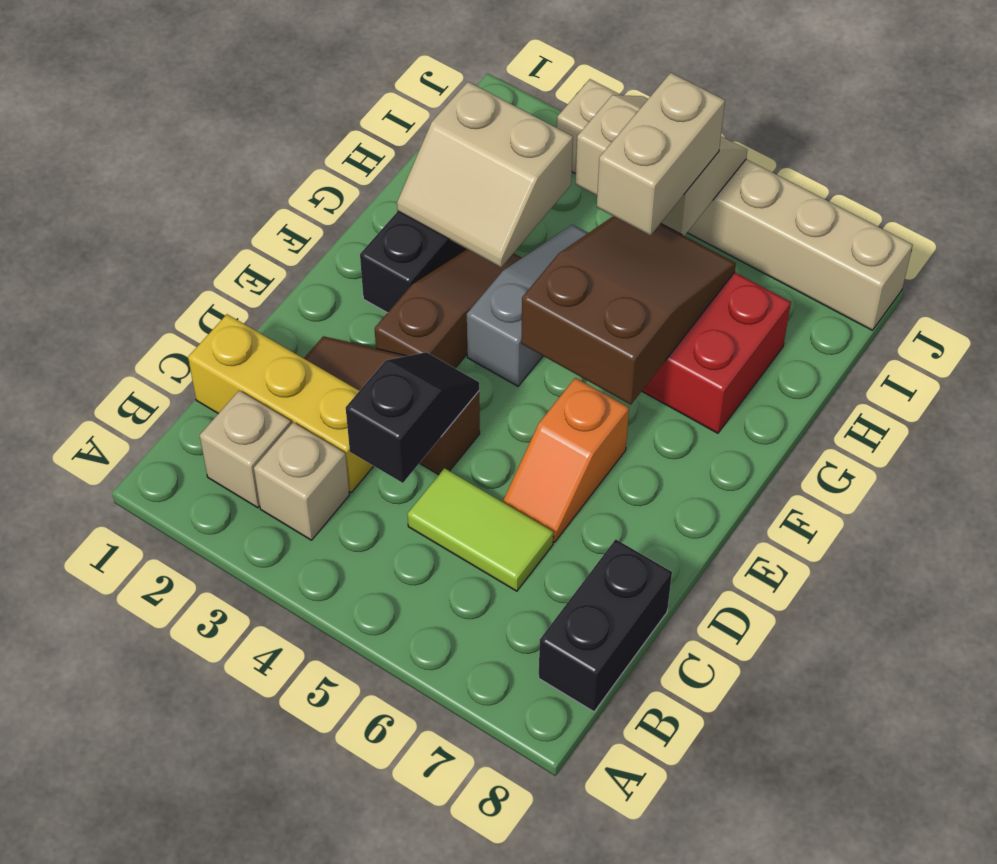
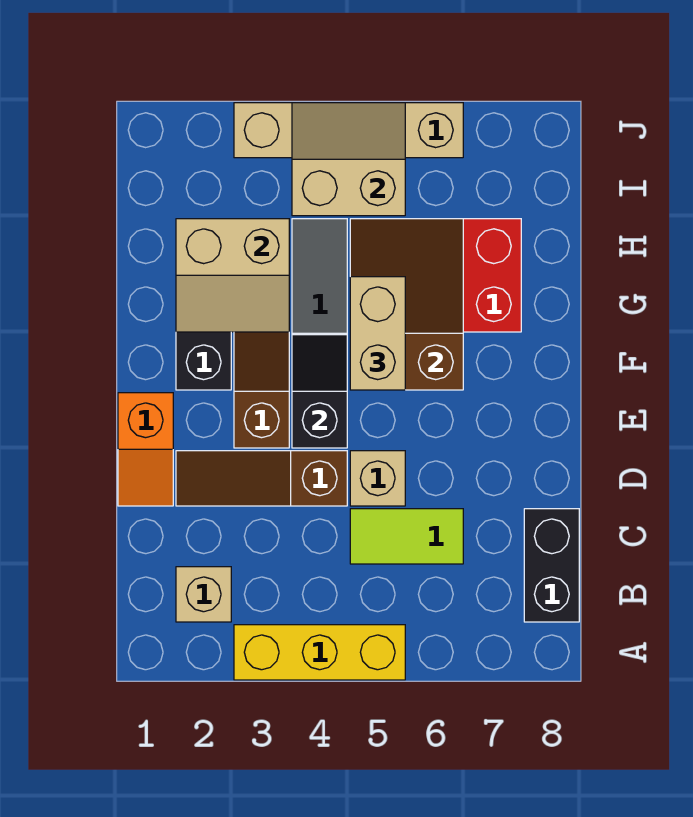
tan brick B3 level 1 -> tan brick D5 level 1
yellow brick C1:C3 level 1 -> yellow brick A3:A5 level 1
black slope C4:D4 level 2 top C -> black slope E4:F4 level 2 top E
orange slope D6:E6 level 1 top E -> orange slope D1:E1 level 1 top E
tan brick H5:I5 level 3 -> tan brick F5:G5 level 3
tan brick J3:J8 level 1 -> tan brick J3:J6 level 1

